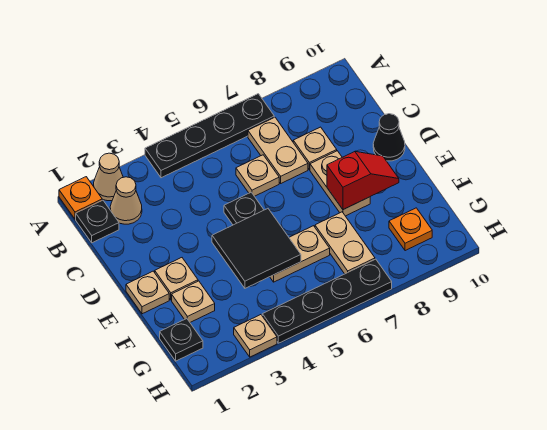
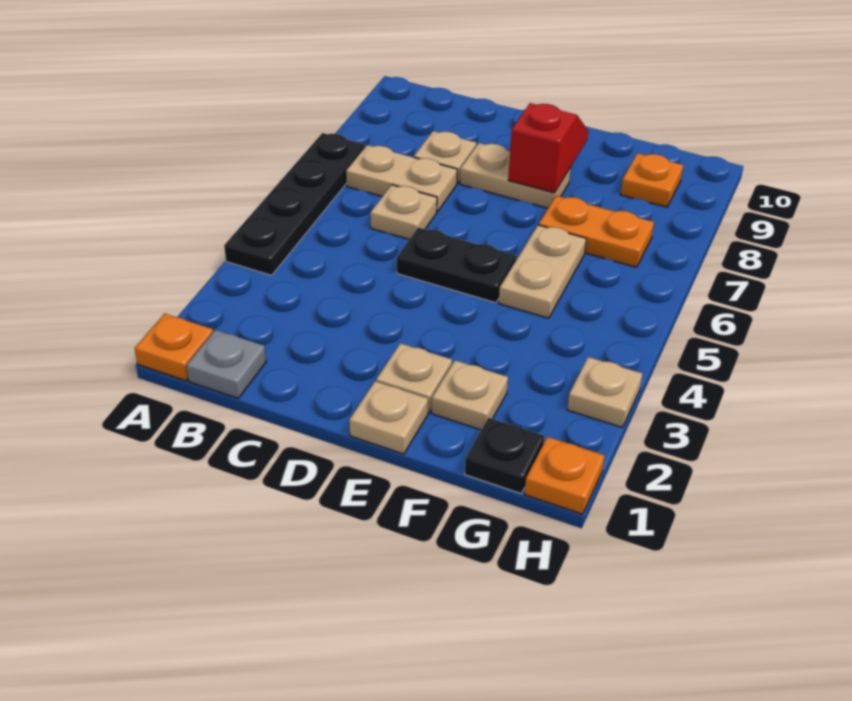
tan cone A2 level 1 -> none
black plate B1 level 1 -> grey plate B1 level 1
tan cone B2 level 1 -> none
black cone D10 level 1 -> none
black tile E4:F5 level 2 -> none
tan plate F7:G7 level 1 -> orange plate F7:G7 level 1
none -> orange plate H1 level 1
black plate H4:H7 level 1 -> none

